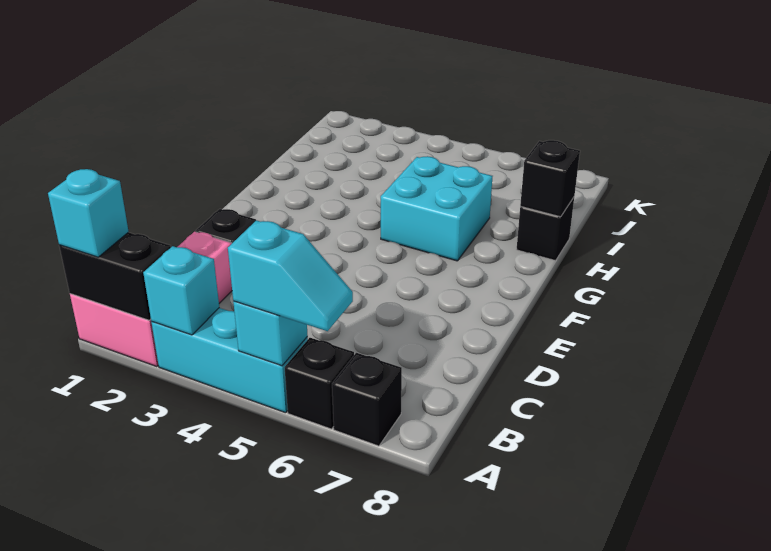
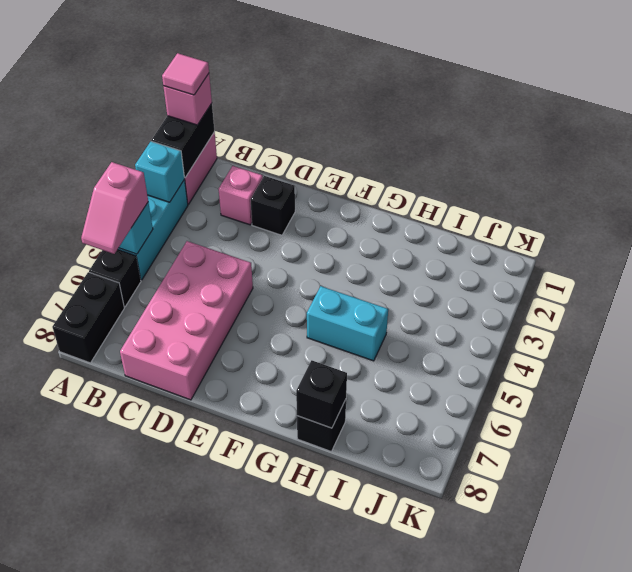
cyan brick A1 level 3 -> pink brick A1 level 3
none -> pink tile A1 level 4
cyan slope A5:A6 level 3 top 5 -> pink slope A5:A6 level 3 top 5
black brick A7 level 1 -> black brick A7:A8 level 1
none -> pink brick C5:D8 level 1
cyan brick G5:H6 level 1 -> cyan brick G5:H5 level 1

